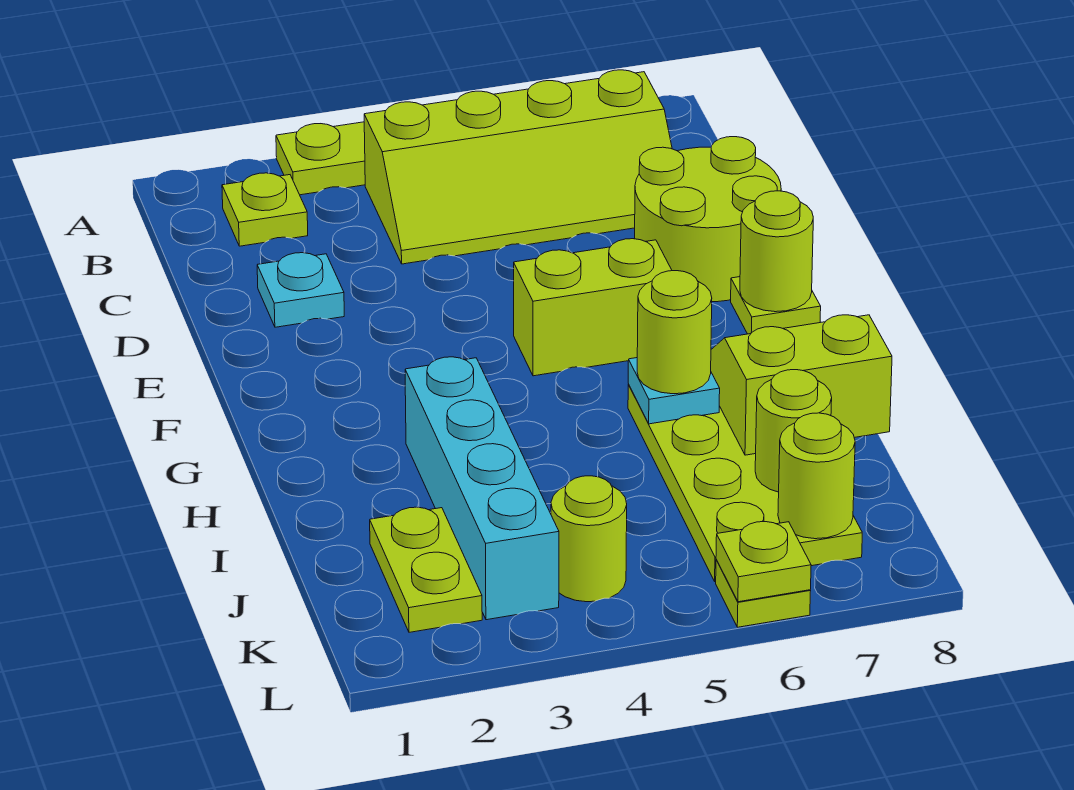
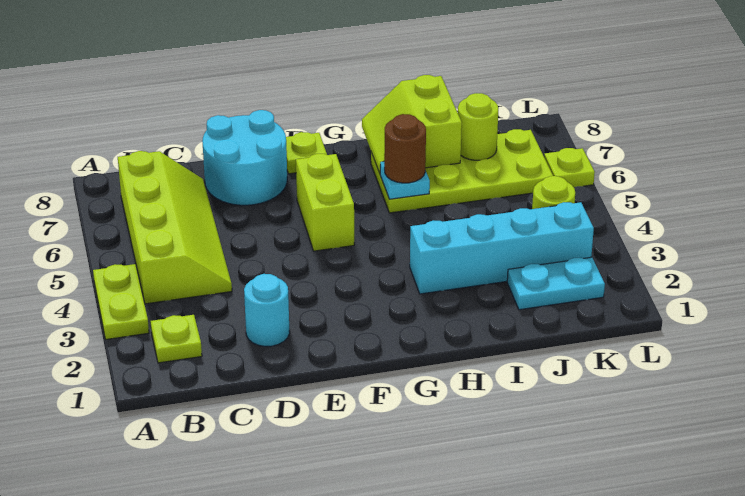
cyan plate D2 level 1 -> cyan round brick D2 level 1
lime round brick D7:E8 level 1 -> cyan round brick D7:E8 level 1
lime round brick F8 level 2 -> none
lime round brick H6 level 3 -> brown round brick H6 level 3
lime plate J2:K2 level 1 -> cyan plate J2:K2 level 1
lime round brick K7 level 2 -> none
lime plate L6 level 2 -> none

